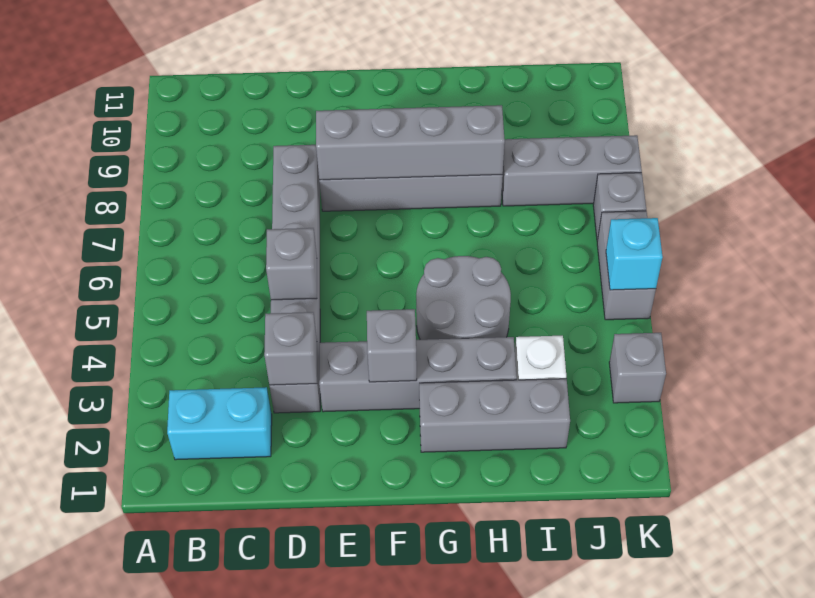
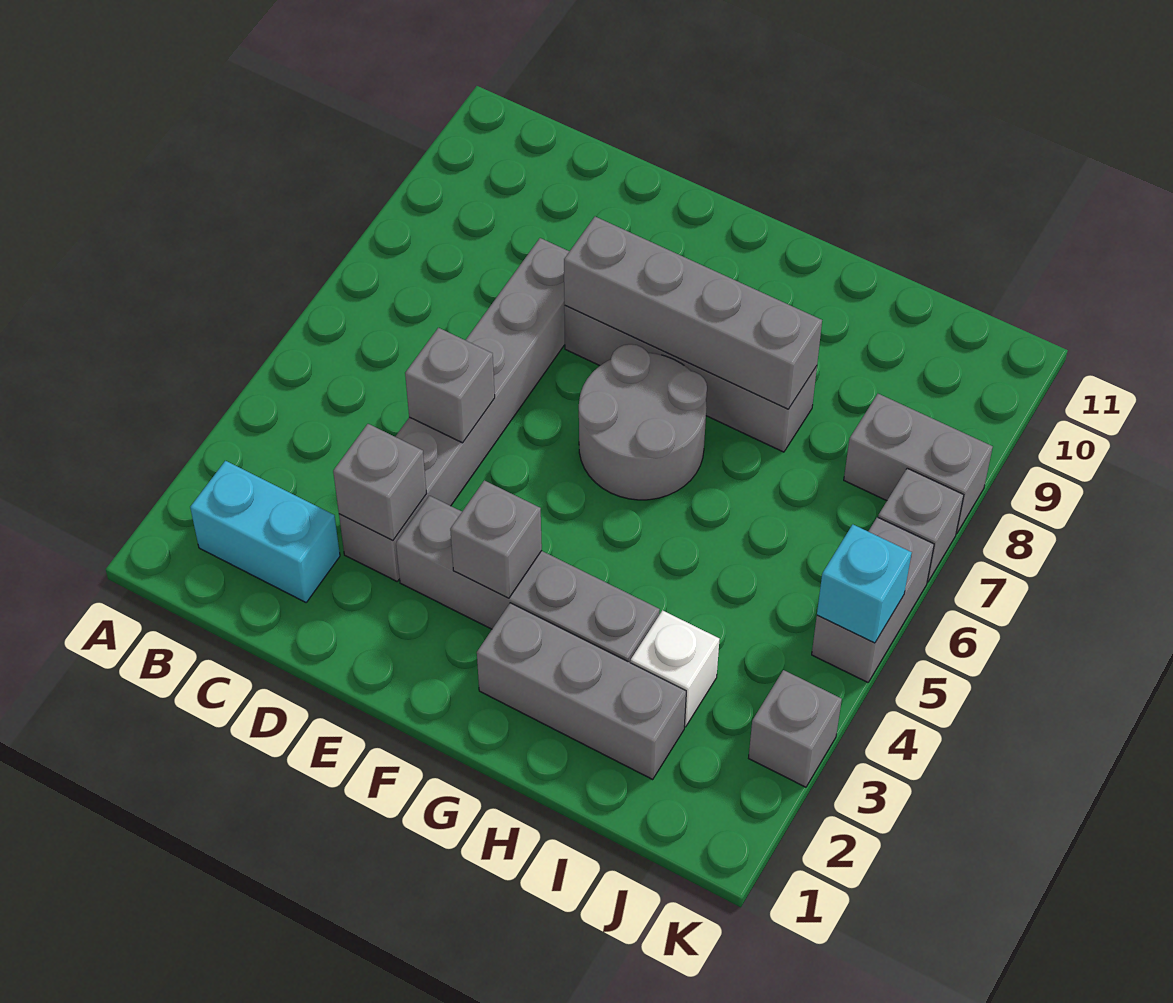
grey round brick G4:H5 level 1 -> grey round brick F6:G7 level 1
grey brick I8:K8 level 1 -> grey brick J8:K8 level 1

